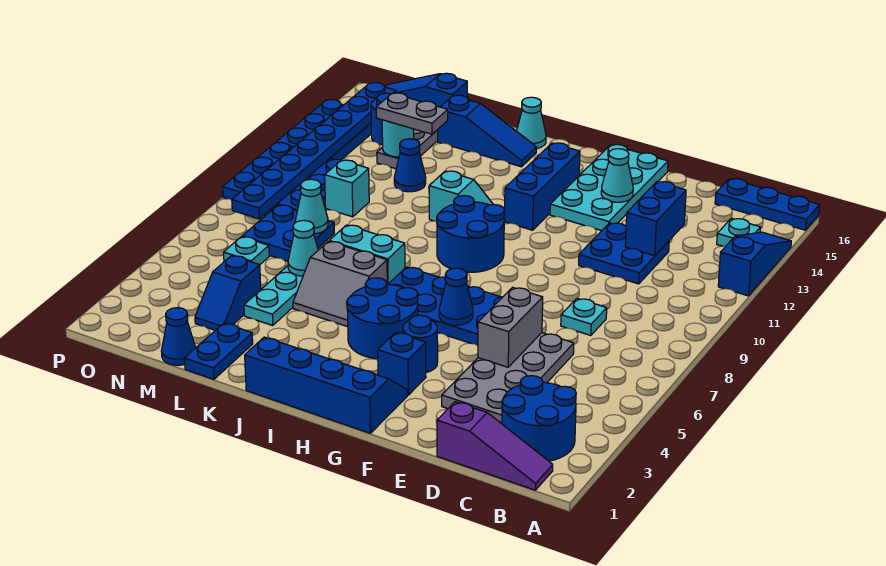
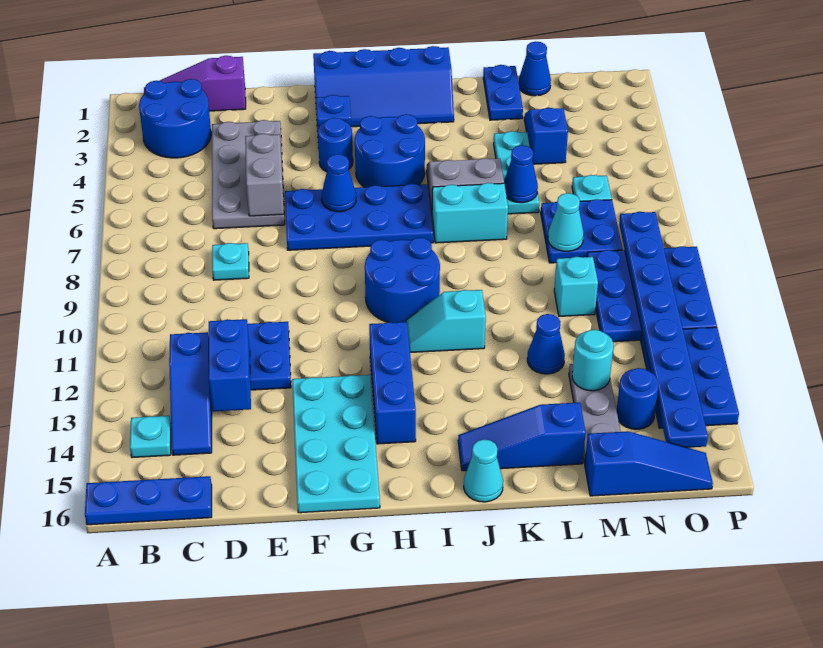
blue slope A12:A14 level 1 top 12 -> blue slope C12:C14 level 1 top 12
cyan cone F14 level 2 -> none
cyan cone L6 level 2 -> blue cone L6 level 2
grey plate L13:M13 level 3 -> none

